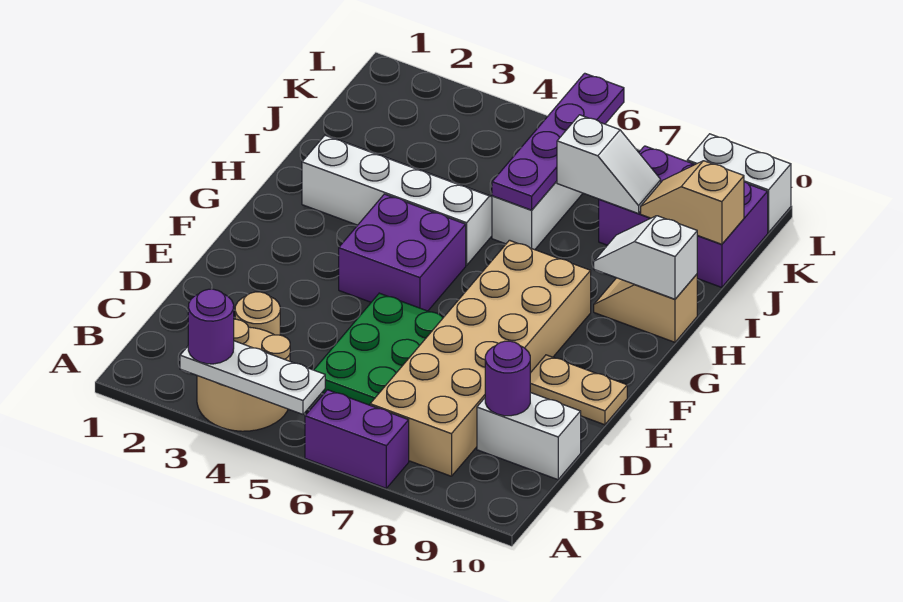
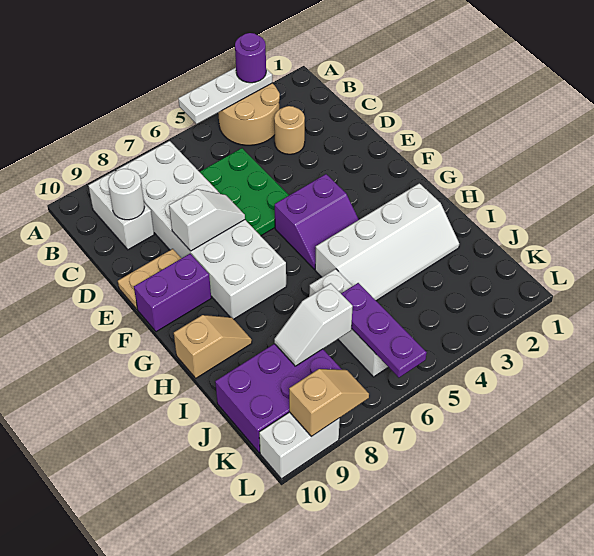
purple brick A6:A7 level 1 -> purple brick F9:F10 level 1
tan brick B7:G8 level 1 -> white brick B7:G8 level 1
white brick C9:C10 level 1 -> white brick B9:C9 level 1
purple round brick C9 level 2 -> white round brick C9 level 2
purple brick F4:G5 level 1 -> purple slope F4:G5 level 1 top F
white slope H9:H10 level 2 top 10 -> white slope E7:E8 level 2 top 8
purple plate I6:L6 level 2 -> purple plate J6:L6 level 2
tan slope J9:J10 level 2 top 10 -> tan slope L8:L9 level 2 top 9

